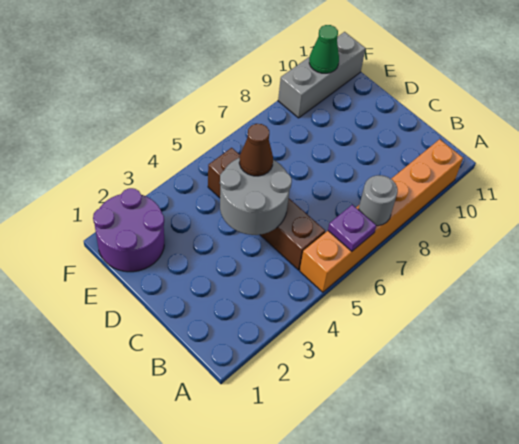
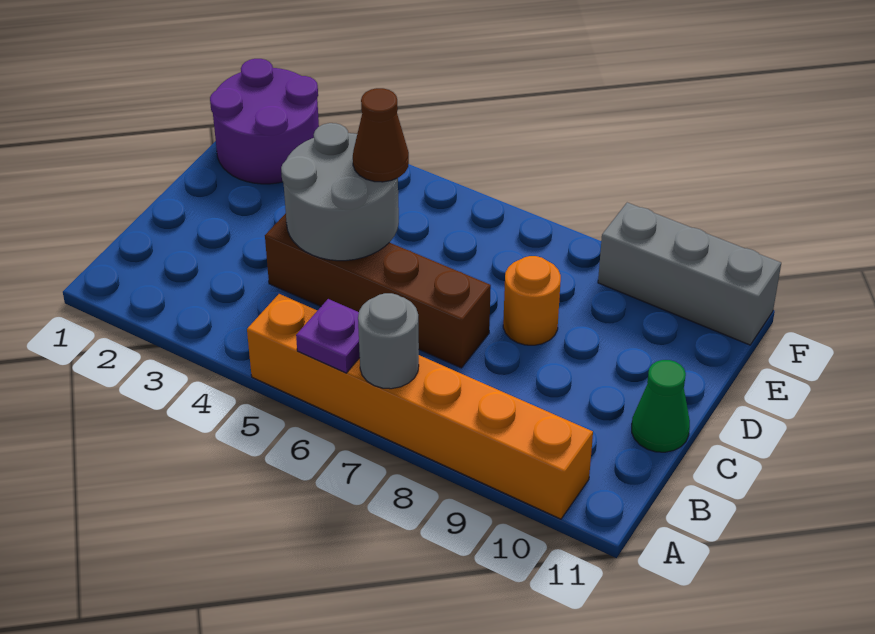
brown brick B5:E5 level 1 -> brown brick C4:C7 level 1
none -> orange round brick D8 level 1
green cone F10 level 2 -> green cone C11 level 1

